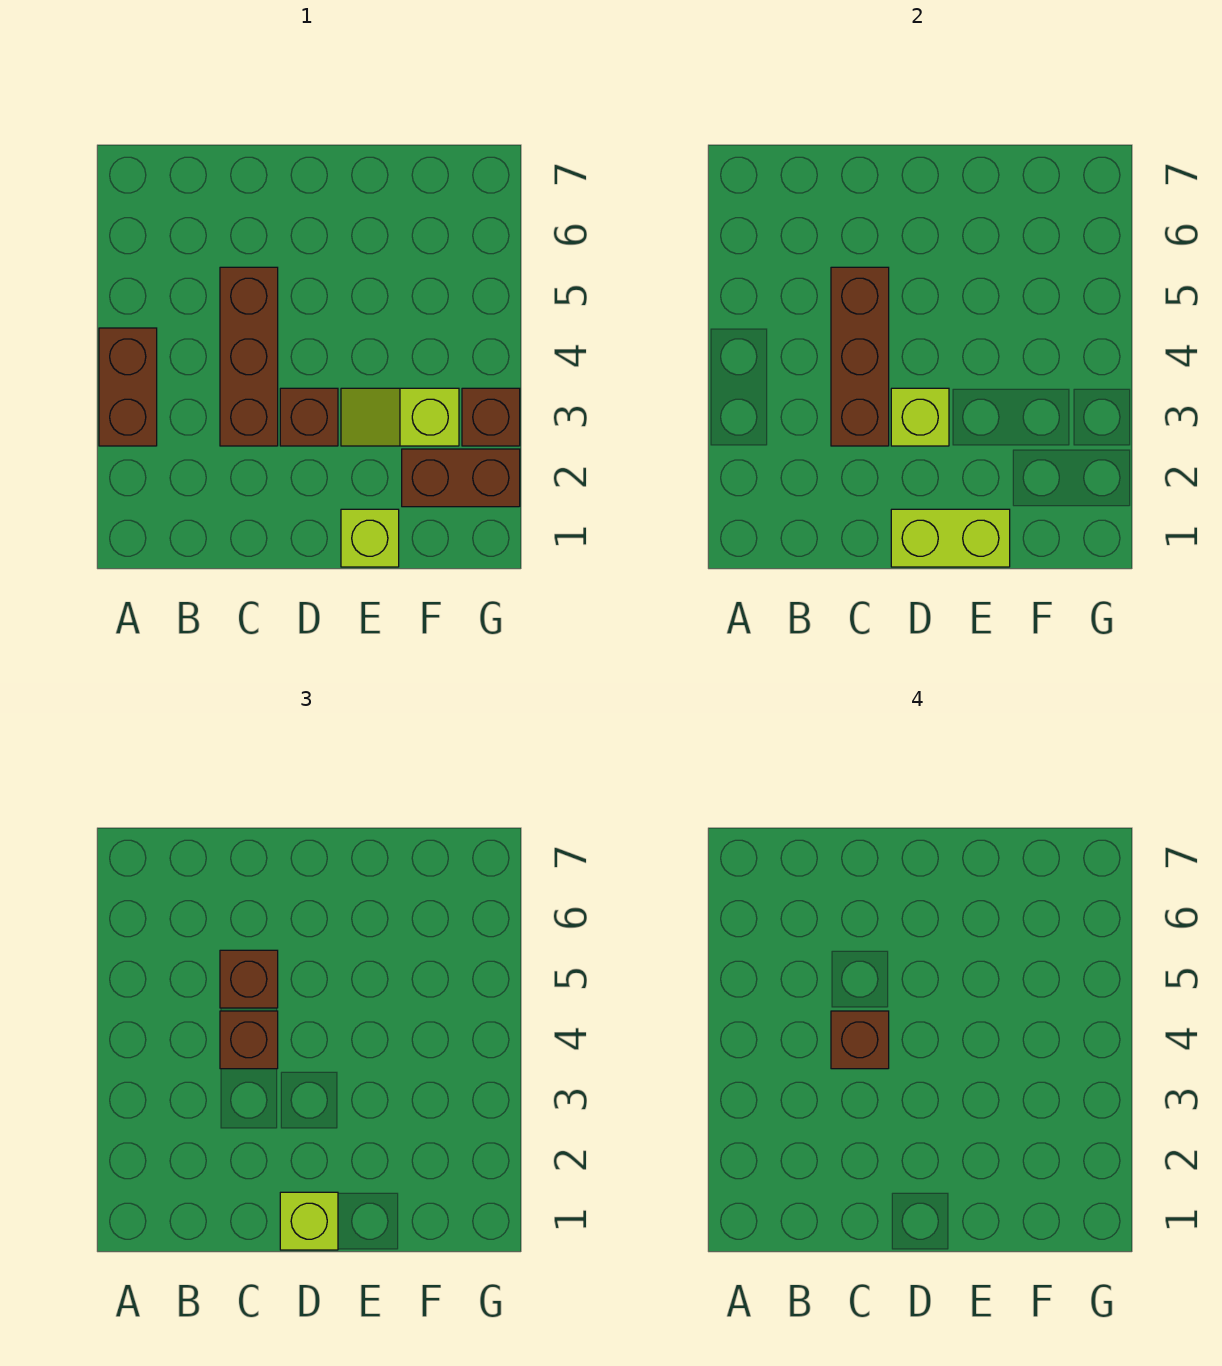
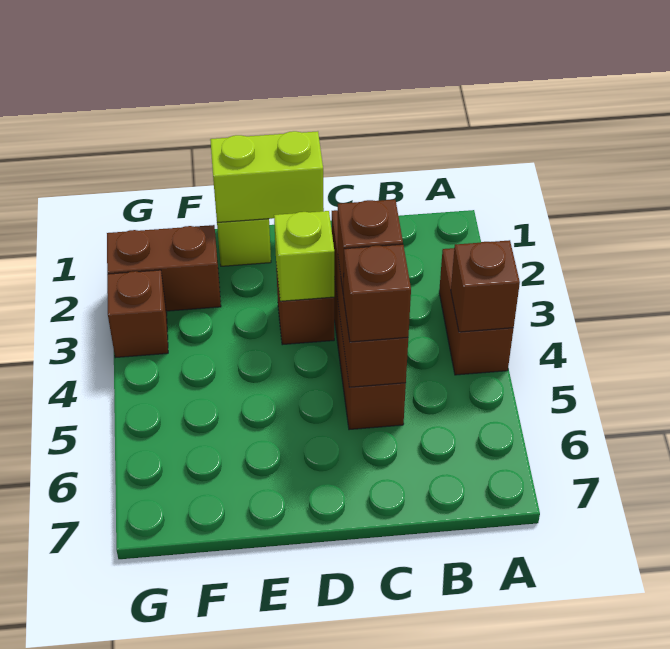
brown brick C4 level 4 -> brown brick A4 level 2
lime brick D1 level 3 -> none
lime slope E3:F3 level 1 top F -> none

